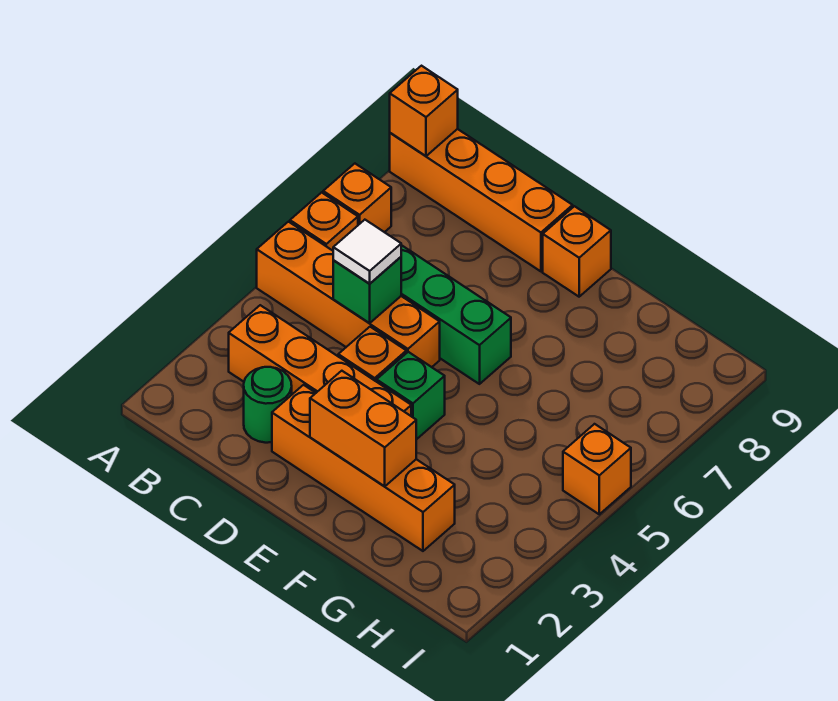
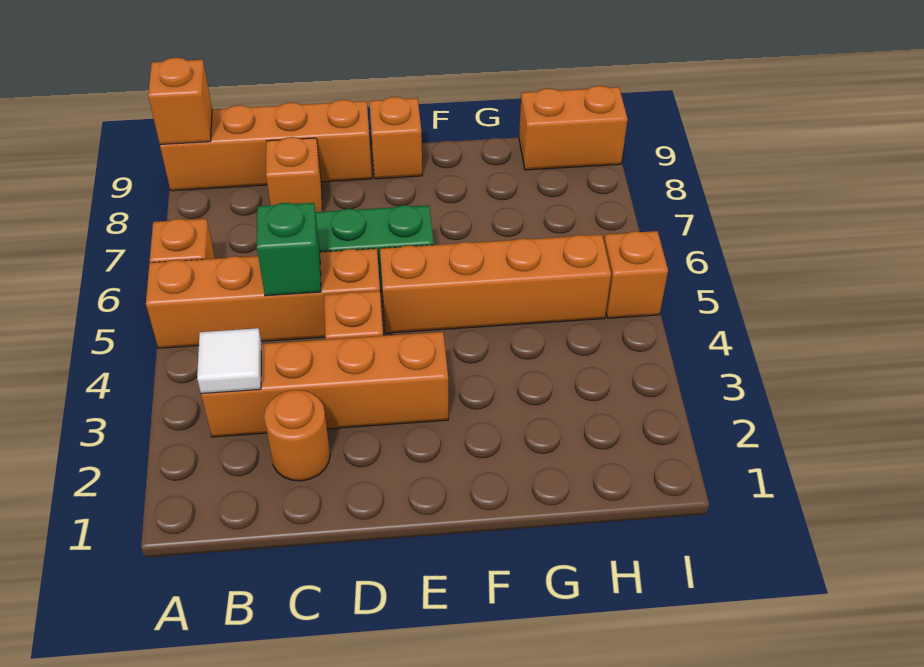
orange brick A7 level 1 -> orange brick C8 level 1
green round brick C2 level 1 -> orange round brick C2 level 1
white tile C5 level 3 -> white tile B3 level 2
orange brick D2:G2 level 1 -> orange brick E5:H5 level 1
orange brick E2:F2 level 2 -> orange brick H9:I9 level 1
green brick E4 level 1 -> none

